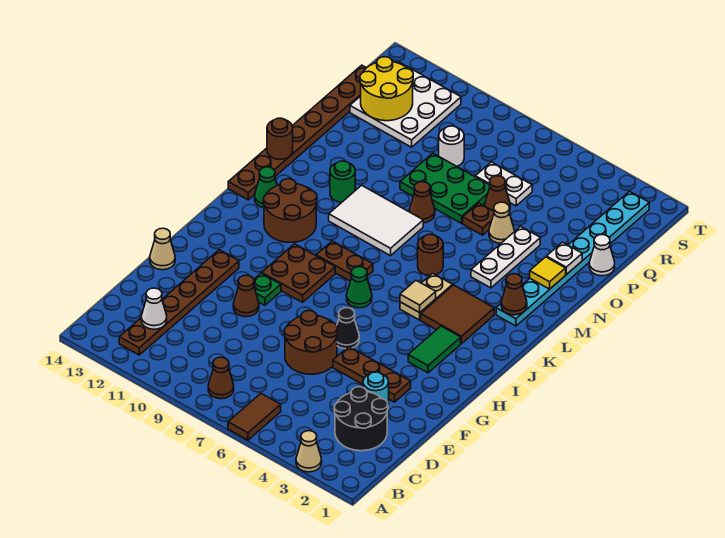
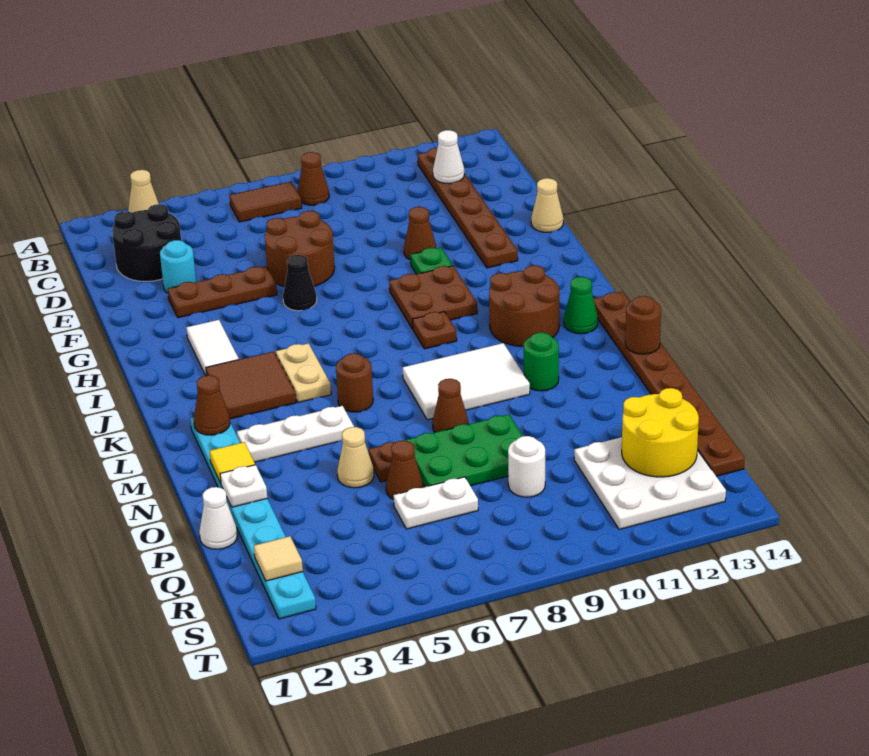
brown tile A6:B6 level 1 -> brown tile B6:B7 level 1
green tile H3:I3 level 1 -> white tile H3:I3 level 1
green cone I7 level 1 -> none
tan tile J5 level 2 -> tan tile R2 level 2
brown plate J8:J9 level 1 -> brown plate J9 level 1
white plate M4:O4 level 1 -> white plate M3:M5 level 1

